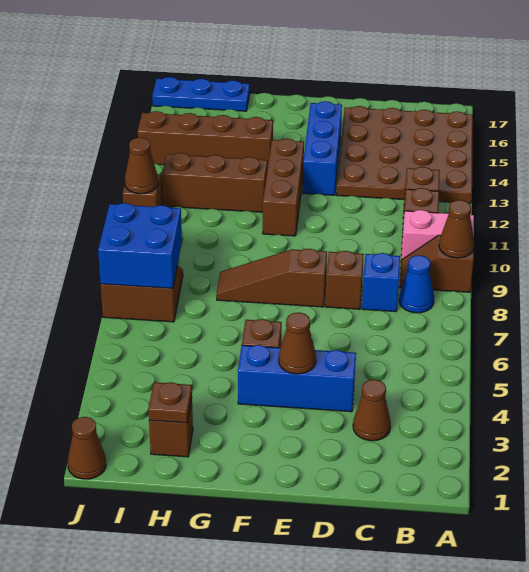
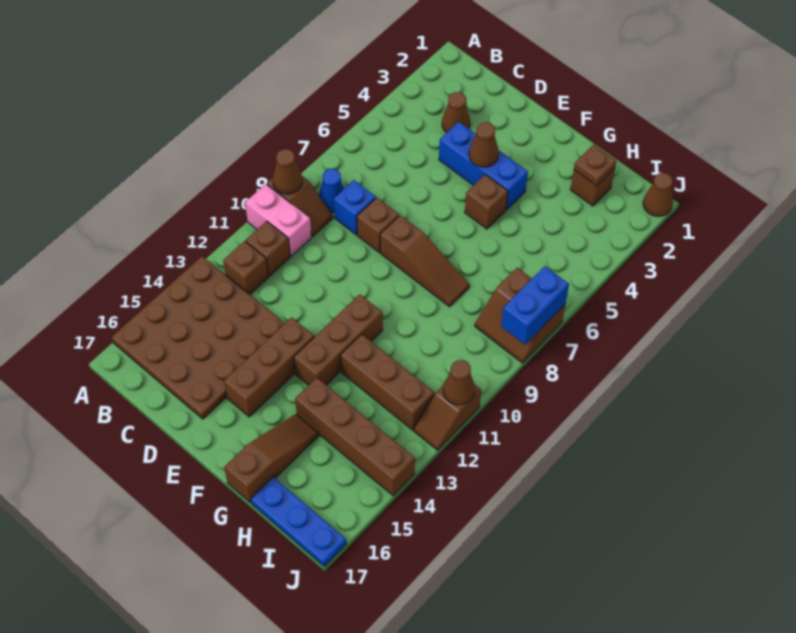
blue brick E13:E15 level 1 -> brown brick E13:E15 level 1
none -> brown slope G15:G17 level 1 top 17
blue brick I7:J8 level 2 -> blue brick J7:J8 level 2

